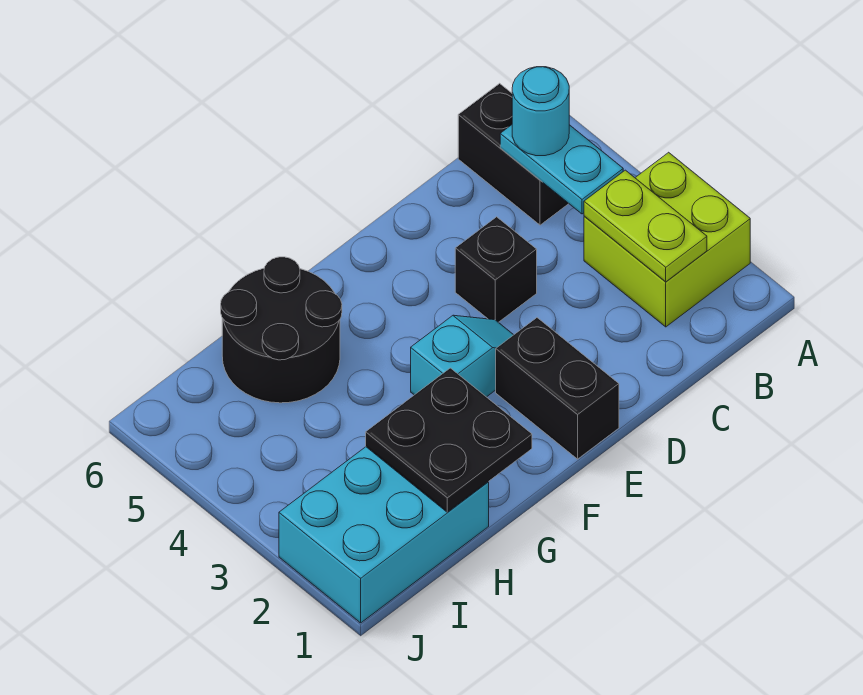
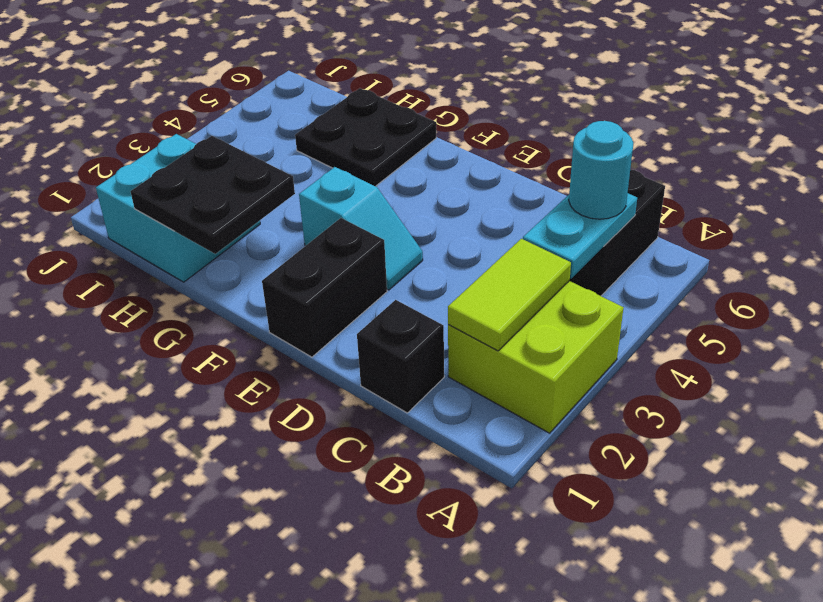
lime plate B2:B3 level 2 -> lime tile B2:B3 level 2
black brick D4 level 1 -> black brick C1 level 1
black round brick G5:H6 level 1 -> black plate G5:H6 level 1
cyan brick H1:J2 level 1 -> cyan brick H1:I2 level 1

